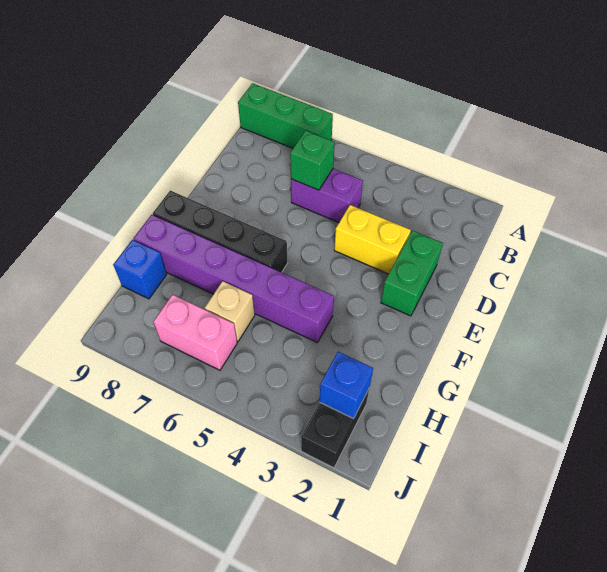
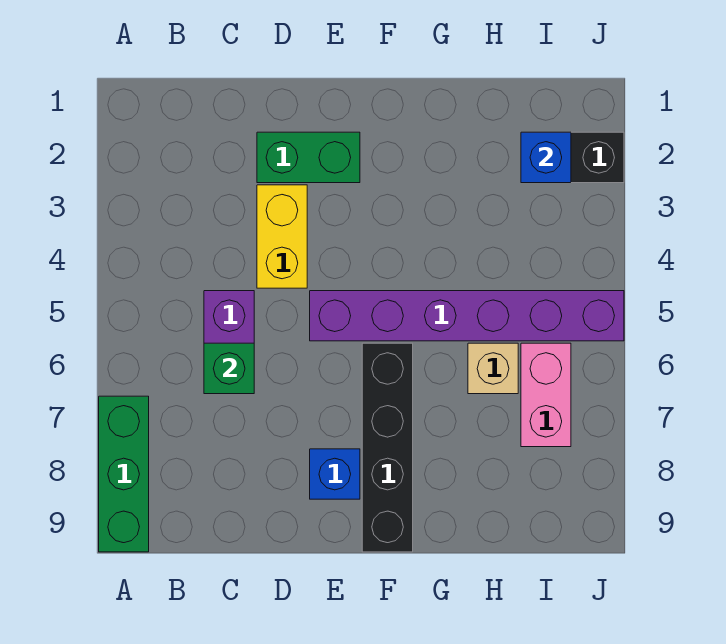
purple brick G4:G9 level 1 -> purple brick E5:J5 level 1
blue brick H9 level 1 -> blue brick E8 level 1

